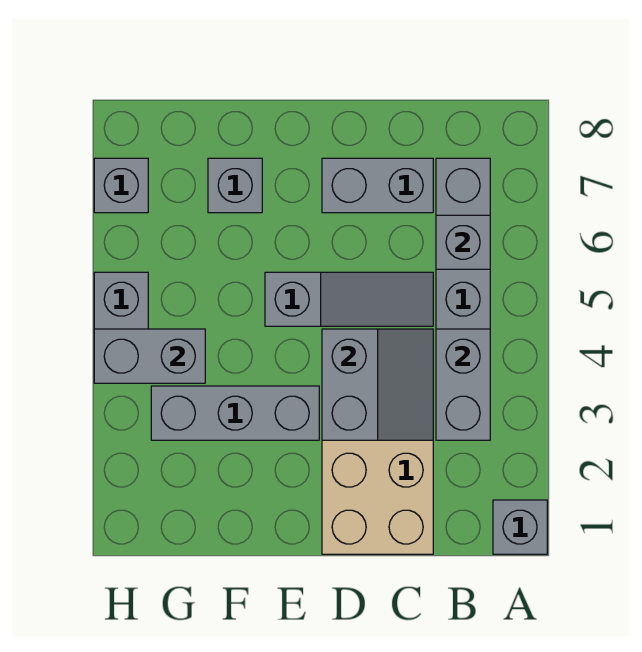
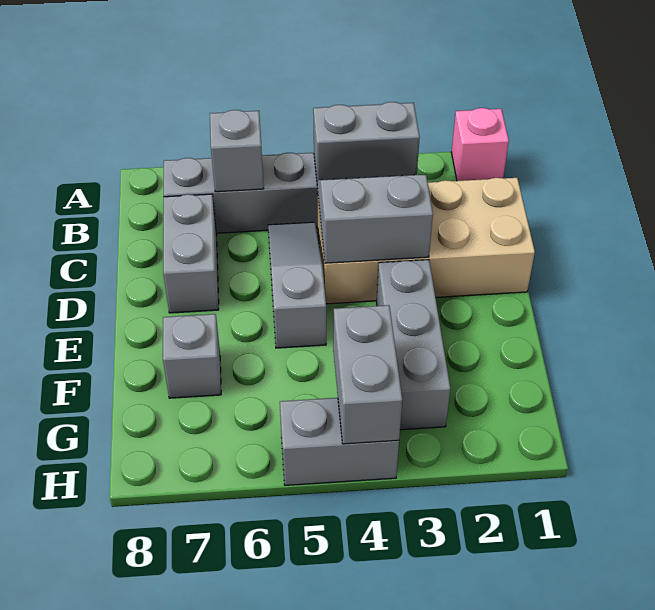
grey brick A1 level 1 -> pink brick A1 level 1
grey brick H7 level 1 -> none

